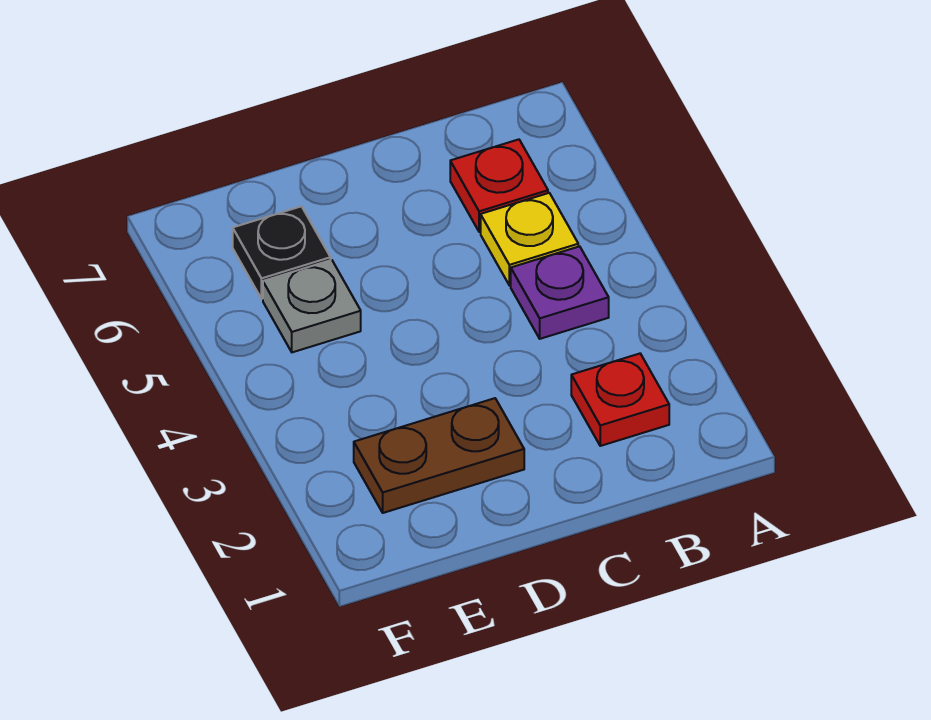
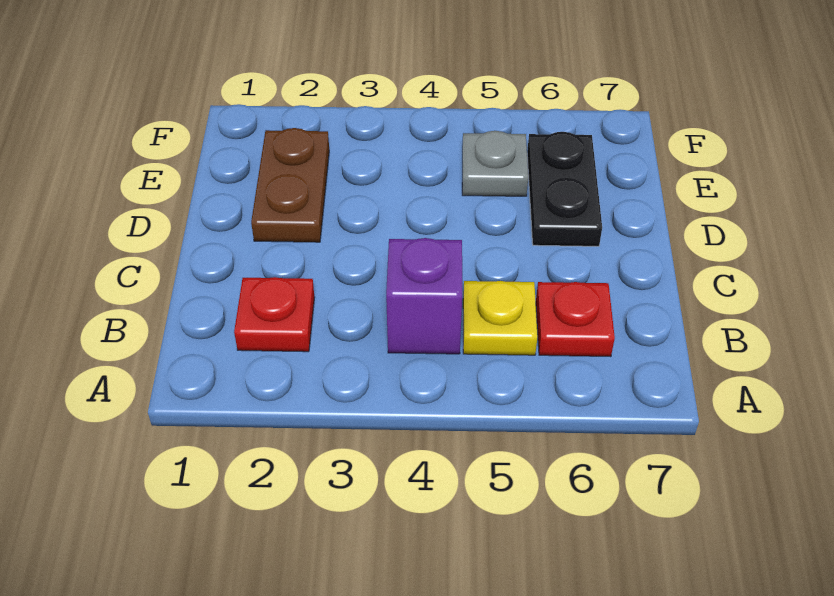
purple plate B4 level 1 -> purple brick B4 level 1
black plate E6 level 1 -> black plate D6:E6 level 1

